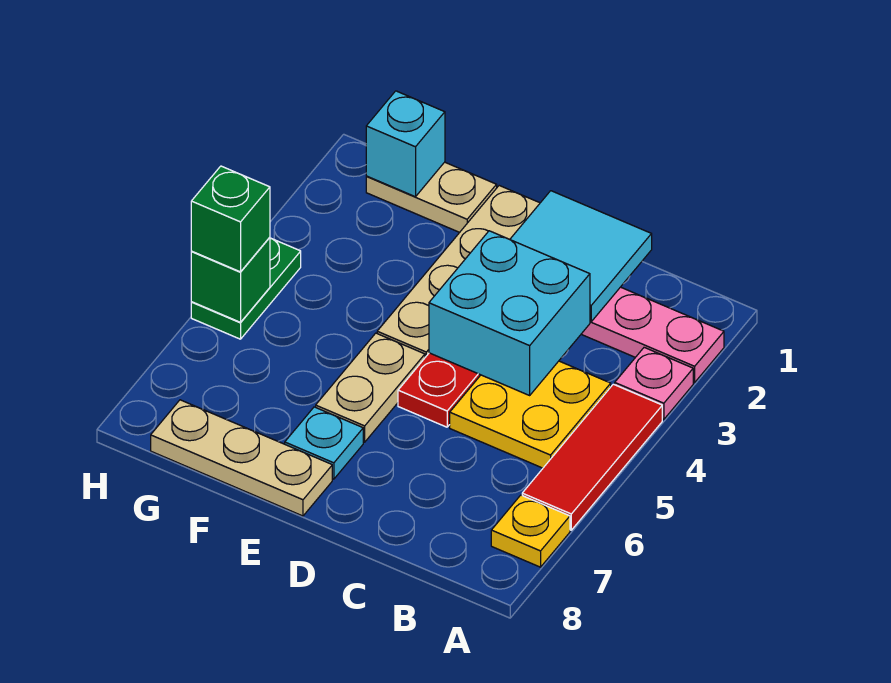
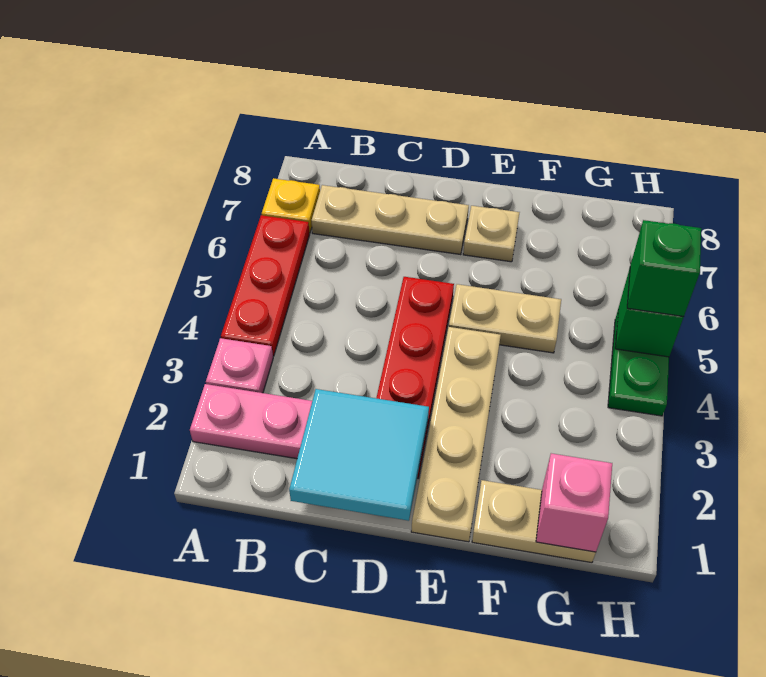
red tile A4:A6 level 1 -> red plate A4:A6 level 1
yellow plate B4:C5 level 1 -> none
cyan brick C3:D4 level 2 -> none
tan plate E5:E6 level 1 -> tan plate E5:F5 level 1
cyan plate E7 level 1 -> tan plate E7 level 1
tan plate E8:G8 level 1 -> tan plate B7:D7 level 1
cyan brick G1 level 2 -> pink brick G1 level 2

